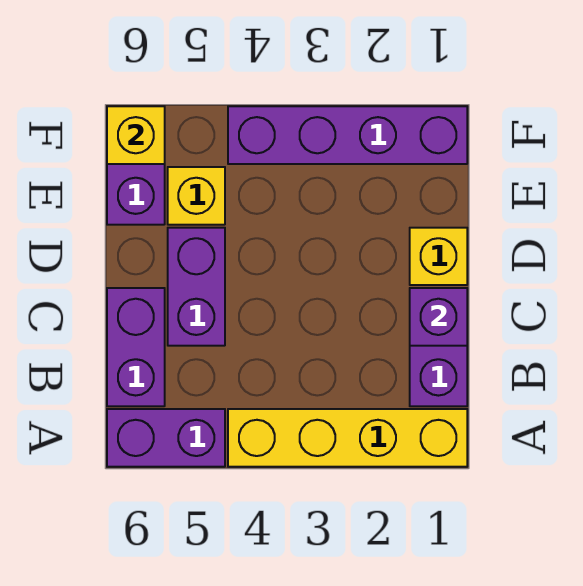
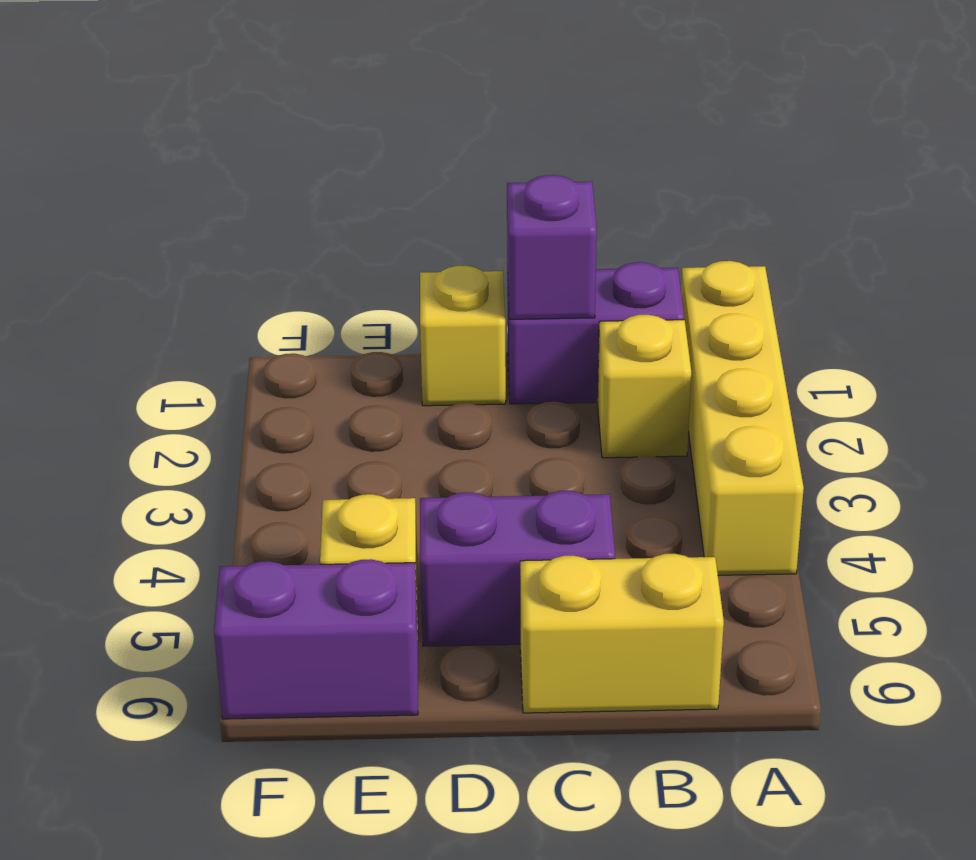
purple brick A5:A6 level 1 -> none
purple brick B6:C6 level 1 -> yellow brick B6:C6 level 1
purple brick F1:F4 level 1 -> none
yellow brick F6 level 2 -> yellow brick B2 level 1

